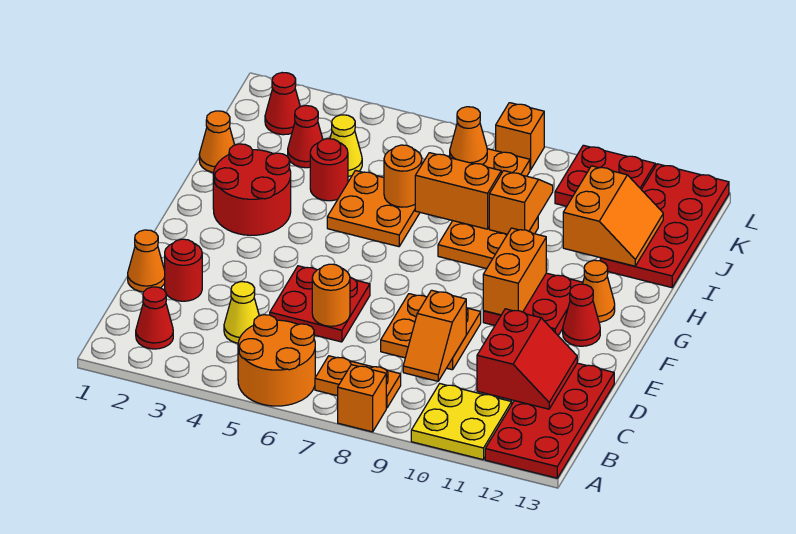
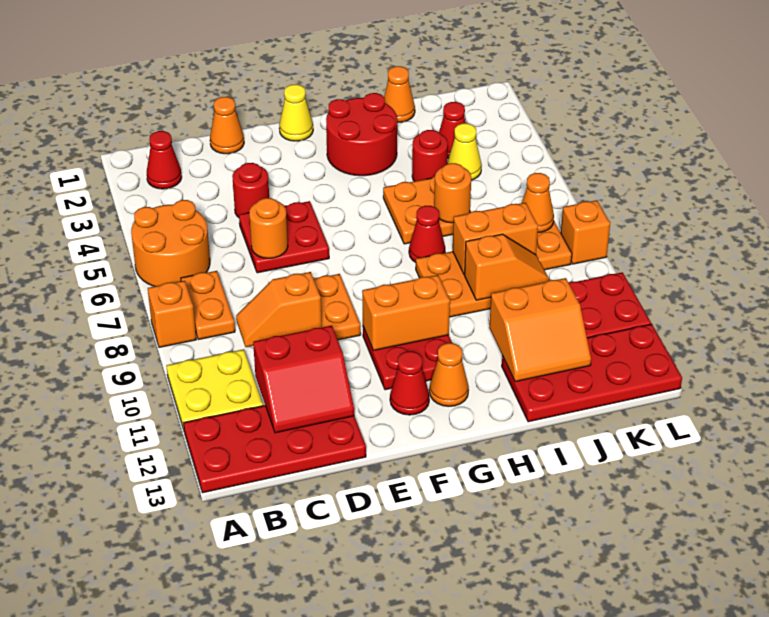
yellow cone C4 level 1 -> yellow cone F1 level 1
red round brick D2 level 1 -> red round brick D4 level 1
orange brick I7:I8 level 2 -> orange brick I8:J8 level 2
red cone K2 level 1 -> red cone H7 level 1

